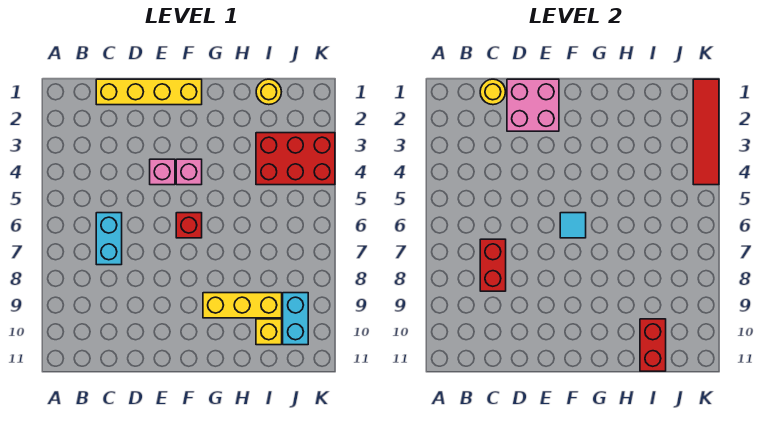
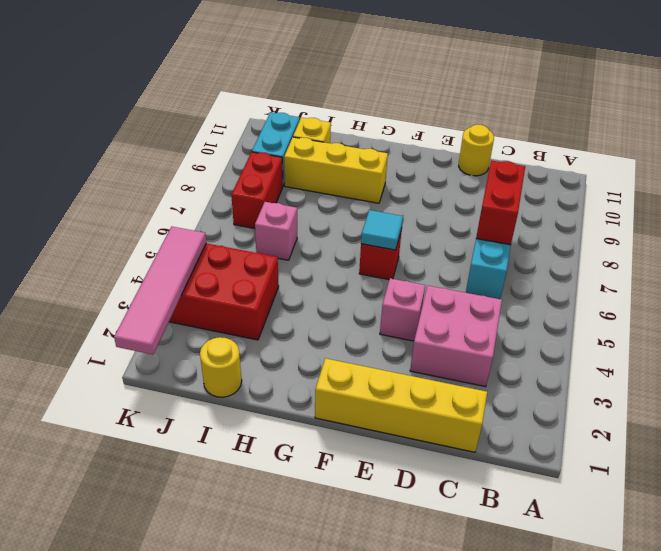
yellow round brick C1 level 2 -> yellow round brick D11 level 1
pink brick D1:E2 level 2 -> pink brick C3:D4 level 1
pink brick F4 level 1 -> pink brick I6 level 1
red brick I10:I11 level 2 -> red brick J7:J8 level 1
red tile K1:K4 level 2 -> pink tile K1:K4 level 2

